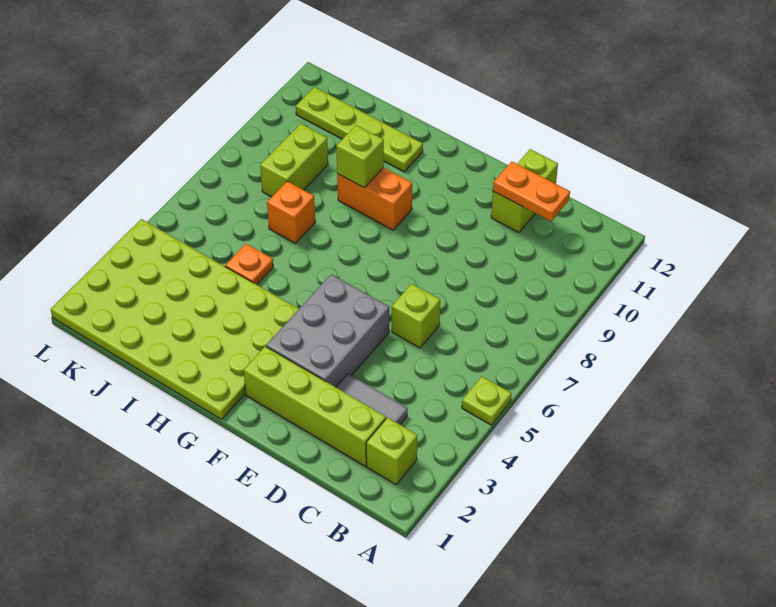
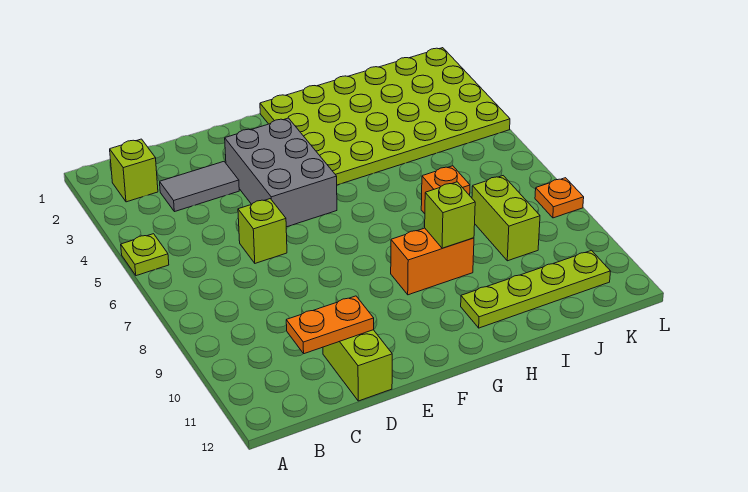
lime brick C2:F2 level 1 -> none
orange plate I5 level 1 -> orange plate L8 level 1

